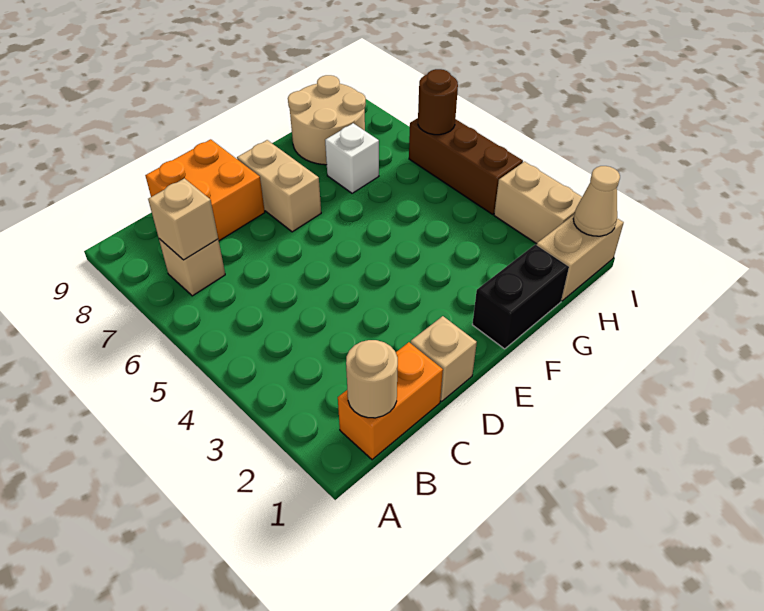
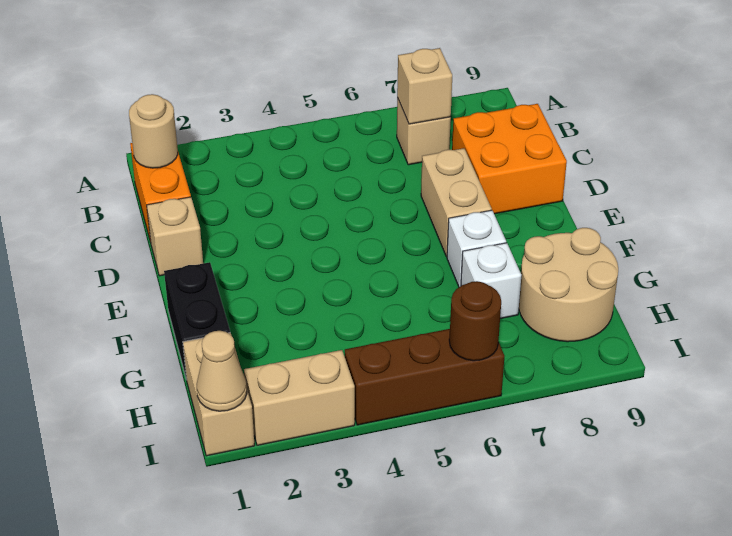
tan brick E7:E8 level 1 -> tan brick D7:E7 level 1
none -> white brick F7 level 1

